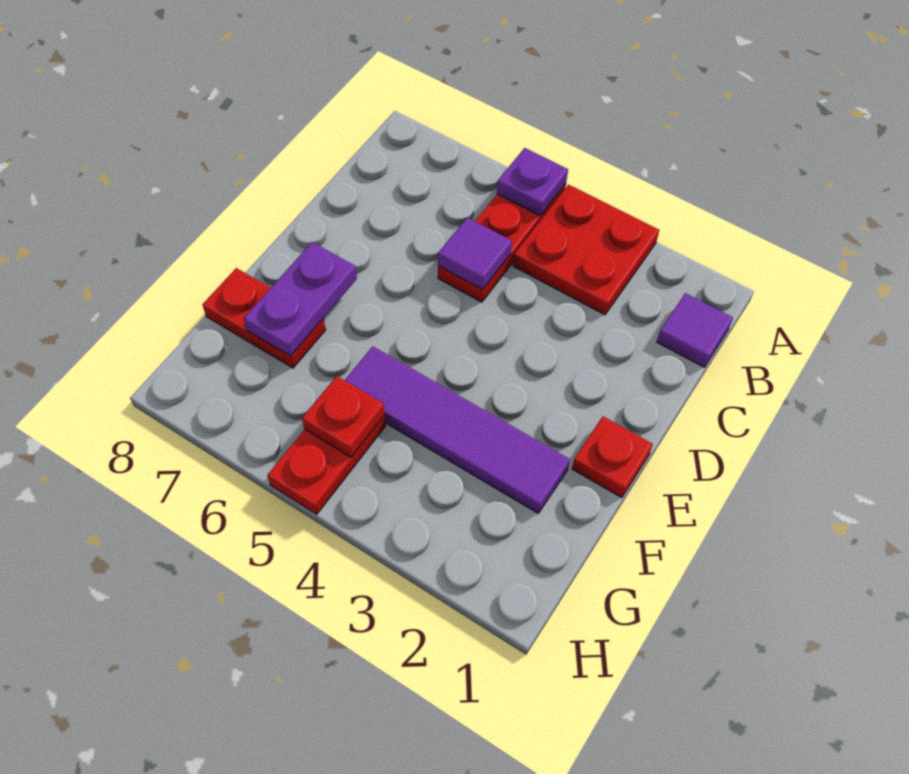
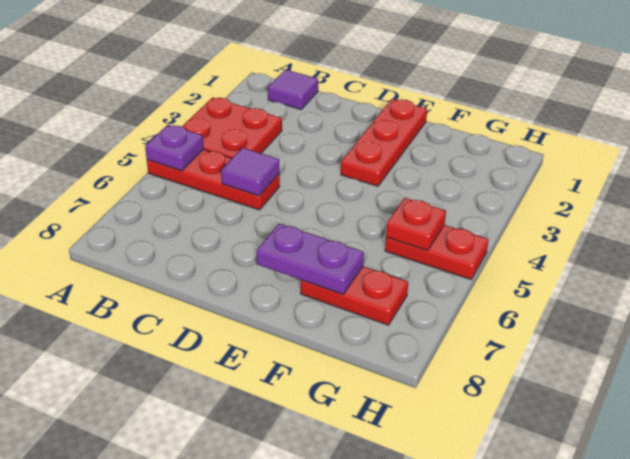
red plate E1 level 1 -> red plate E1:E3 level 1
purple tile F2:F5 level 1 -> none
red plate F7:F8 level 1 -> red plate F7:G7 level 1

